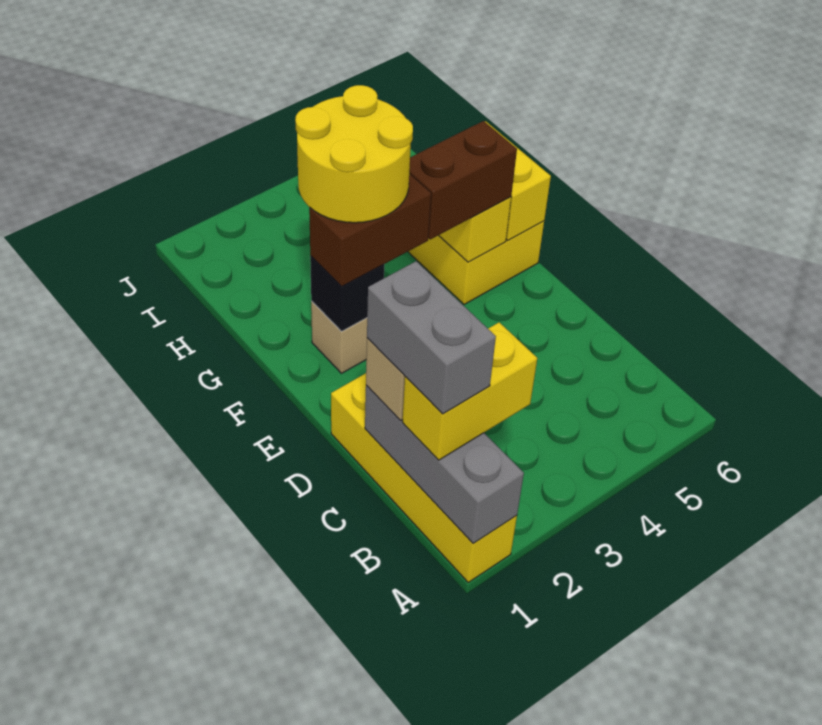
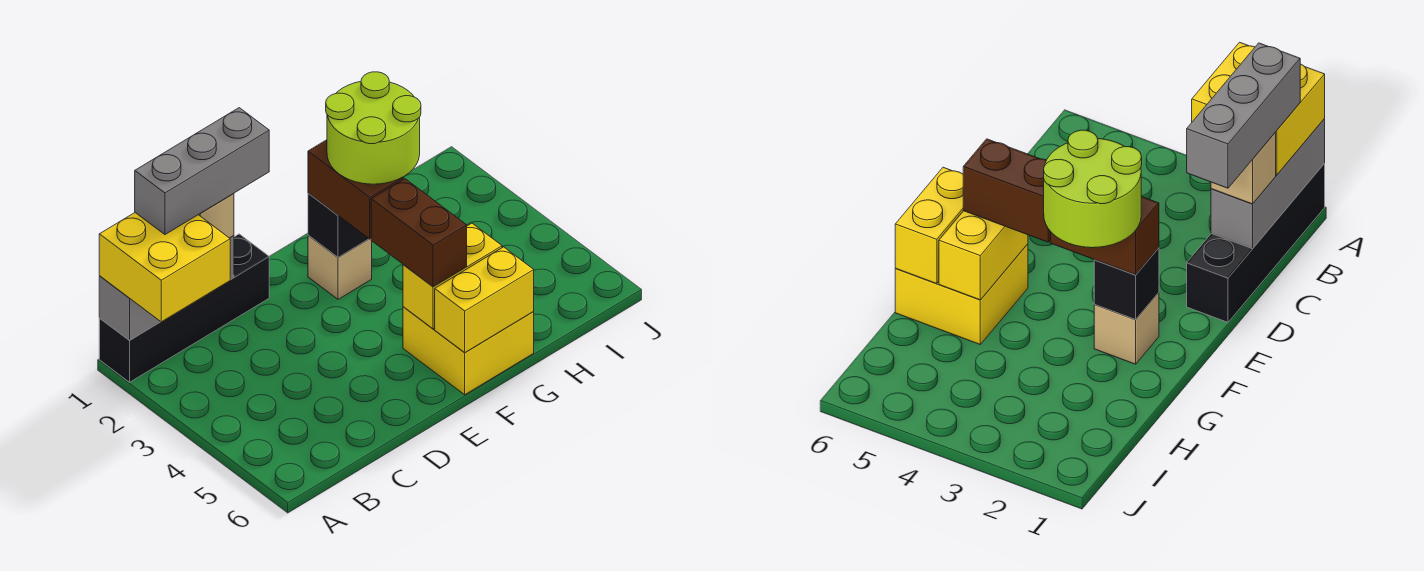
yellow brick A1:D1 level 1 -> black brick A1:D1 level 1
yellow brick B1:B2 level 3 -> yellow brick A1:B2 level 3
grey brick B1:C1 level 4 -> grey brick B1:D1 level 4
yellow round brick F2:G3 level 4 -> lime round brick F2:G3 level 4

